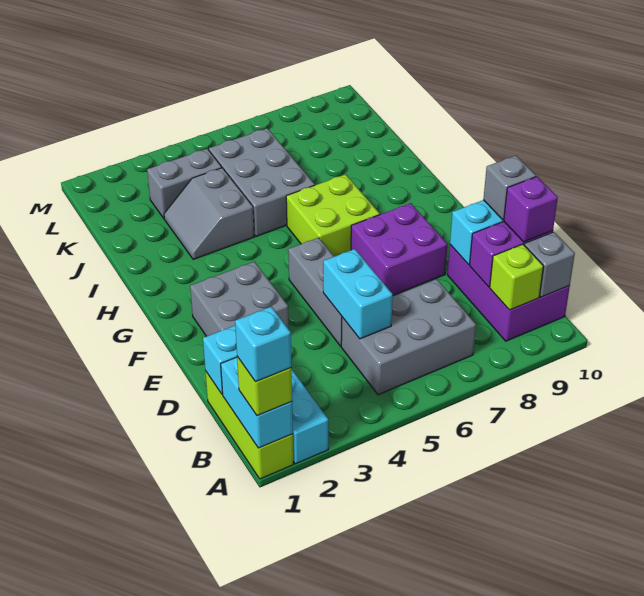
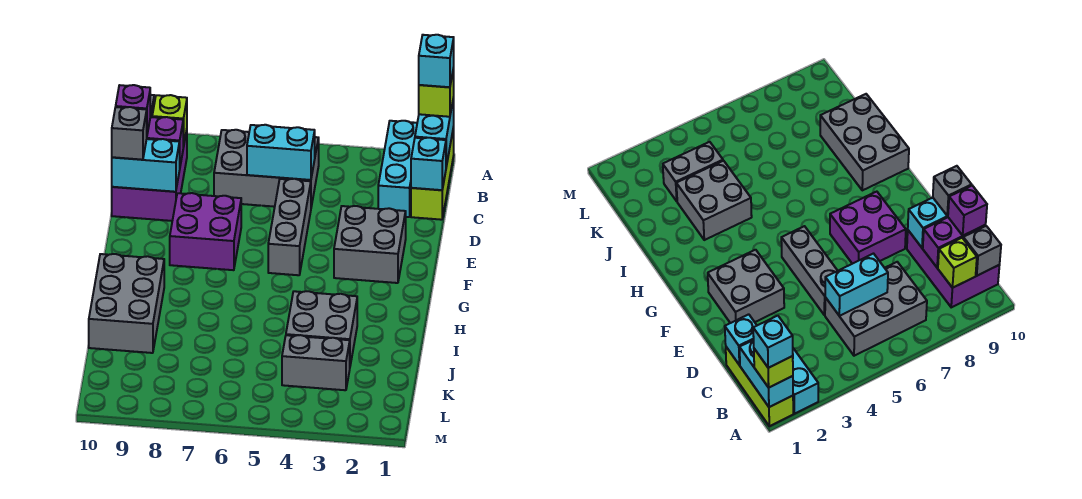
cyan brick C5:D5 level 2 -> cyan brick C5:C6 level 2
lime brick G6:H7 level 1 -> none
grey slope I3:J4 level 1 top 4 -> grey brick I3:J4 level 1
grey brick I5:K6 level 1 -> grey brick H9:J10 level 1

